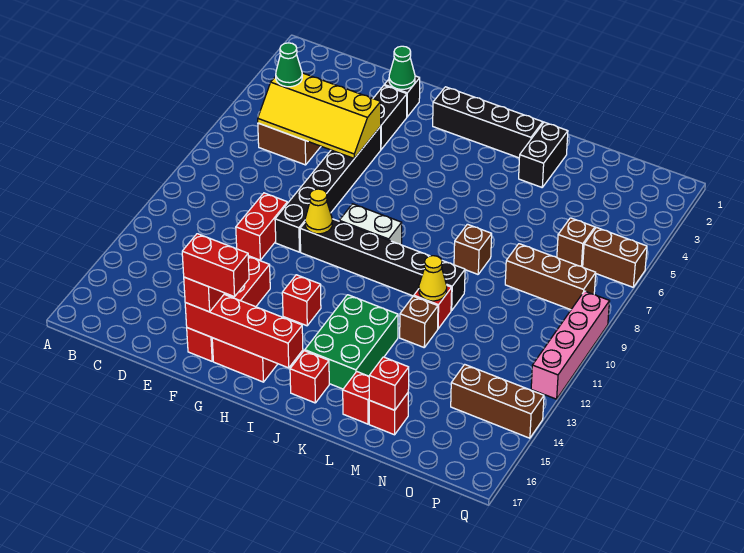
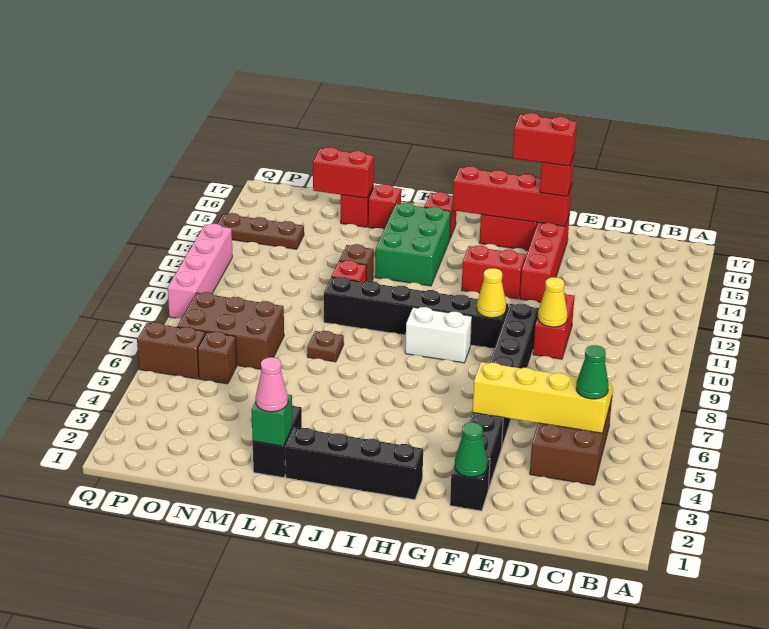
red brick H13 level 1 -> red brick G13:H13 level 1
none -> green brick L2 level 2
none -> pink cone L2 level 3
brown brick L8 level 1 -> brown plate L8 level 1
yellow cone L11 level 2 -> yellow cone E10 level 2
red brick M16 level 2 -> red brick M16:N16 level 2
brown brick N8:P8 level 1 -> brown brick N7:P8 level 1
brown brick O14:Q14 level 1 -> brown plate O14:Q14 level 1

